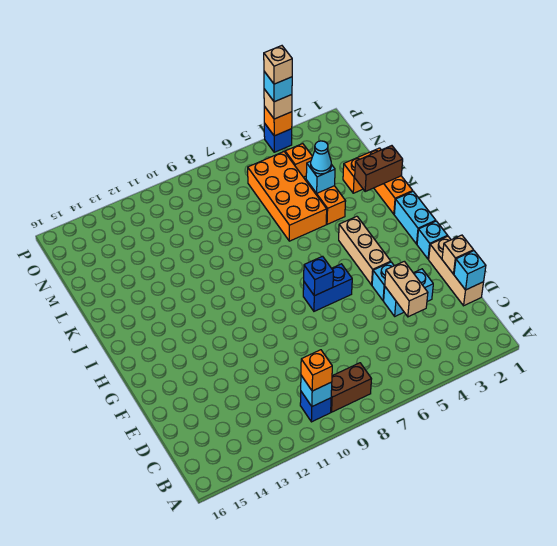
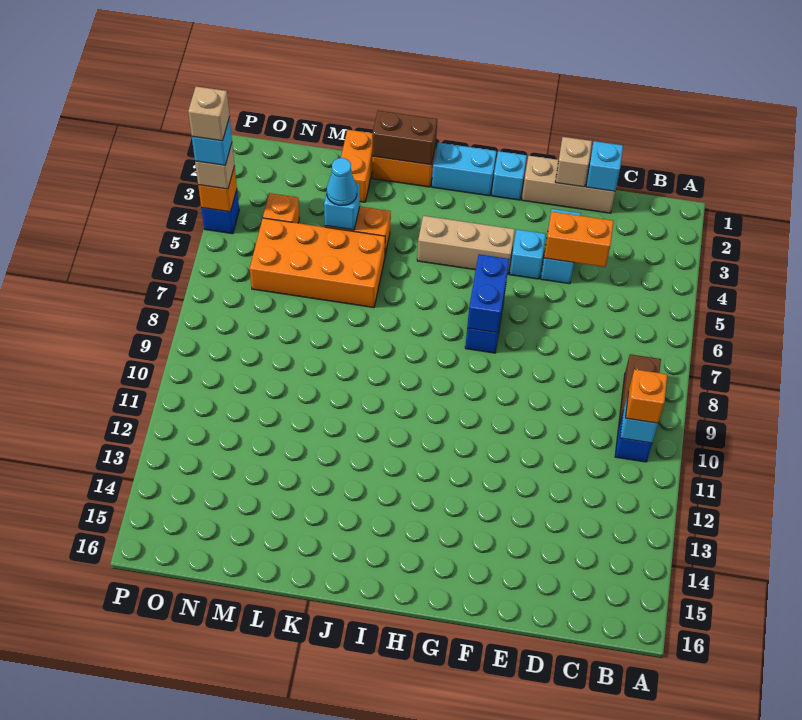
tan brick D4:E4 level 2 -> orange brick D4:E4 level 2
blue brick G7 level 2 -> blue brick G6:G7 level 2
brown brick K1:K2 level 2 -> brown brick J1:K1 level 2

